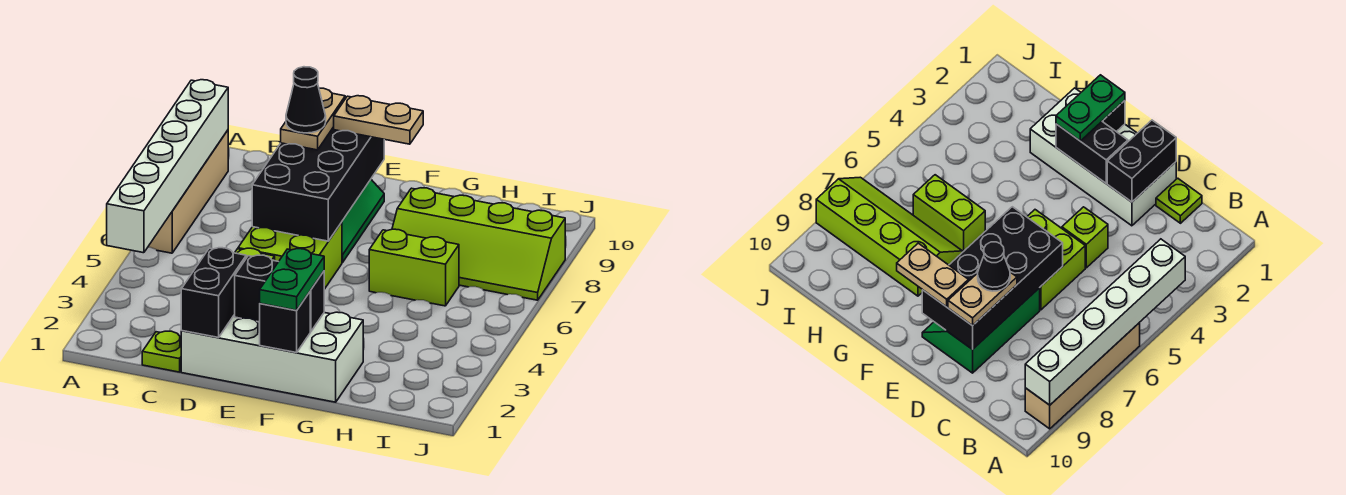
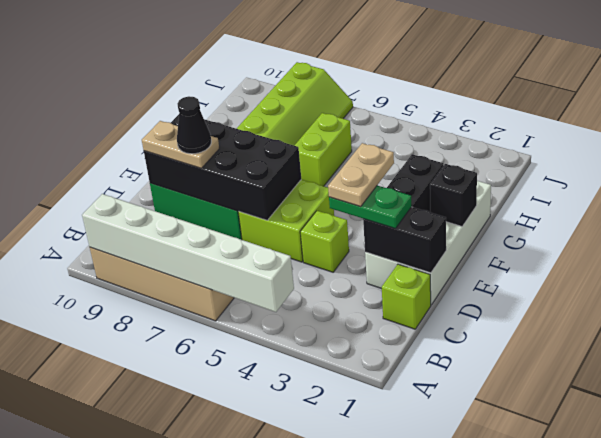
lime plate C1 level 1 -> lime brick C1 level 1
tan plate E9:F9 level 3 -> tan plate D3:E3 level 4
green plate F1:F2 level 3 -> green plate D2:D3 level 3

